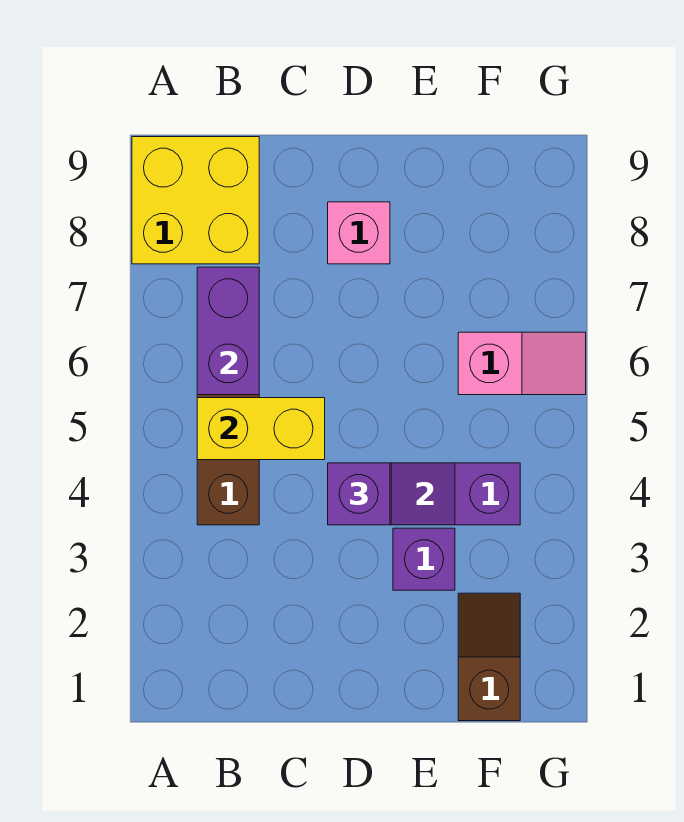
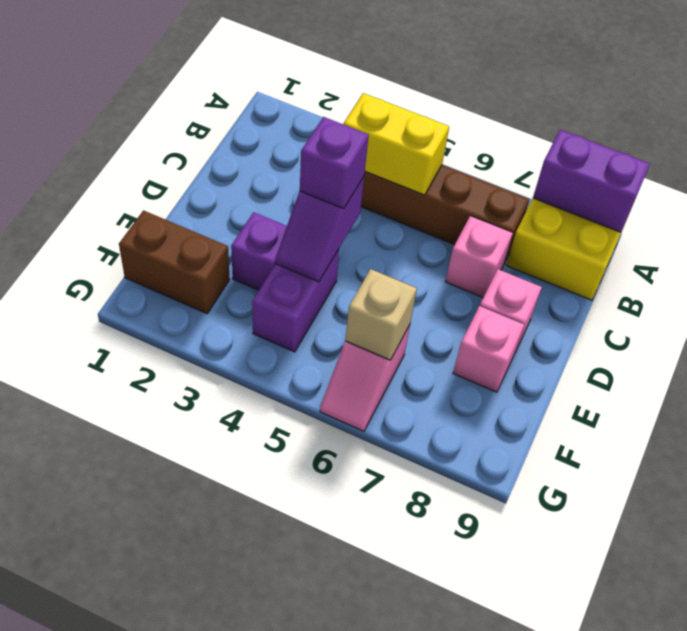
yellow brick B5:C5 level 2 -> yellow brick B4:B5 level 2
purple brick B6:B7 level 2 -> purple brick A8:A9 level 2
none -> pink brick C7 level 1
none -> pink brick E8 level 1
brown slope F1:F2 level 1 top 1 -> brown brick F1:F2 level 1
none -> tan brick F6 level 2

